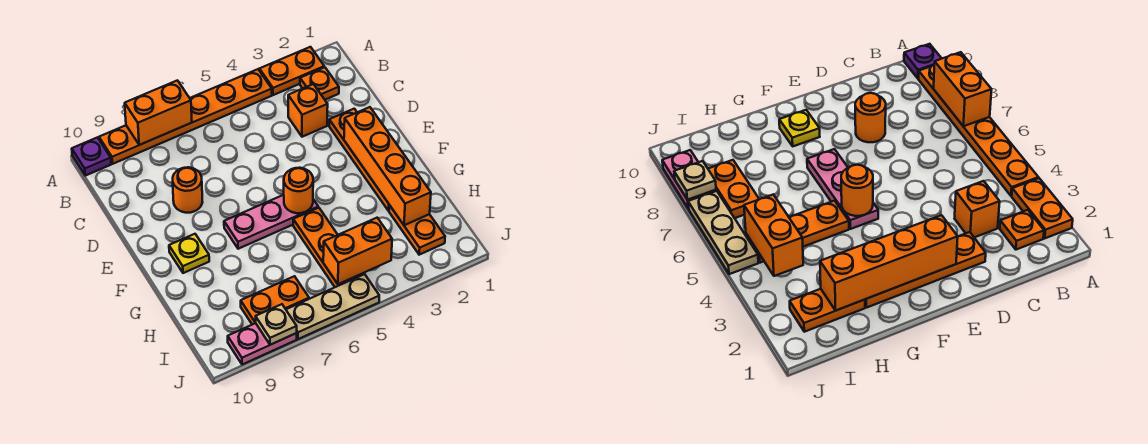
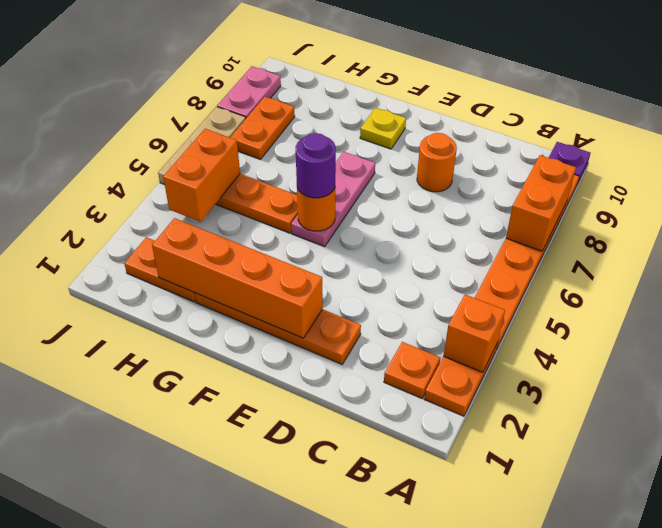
orange brick C3 level 1 -> orange brick A3 level 2
none -> purple round brick F5 level 3
tan plate J8 level 2 -> none

